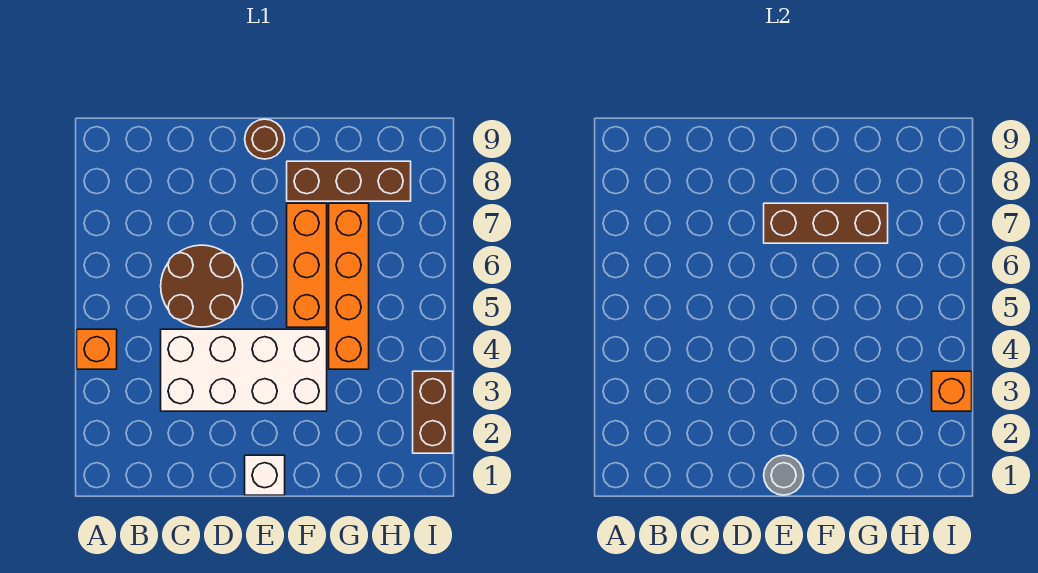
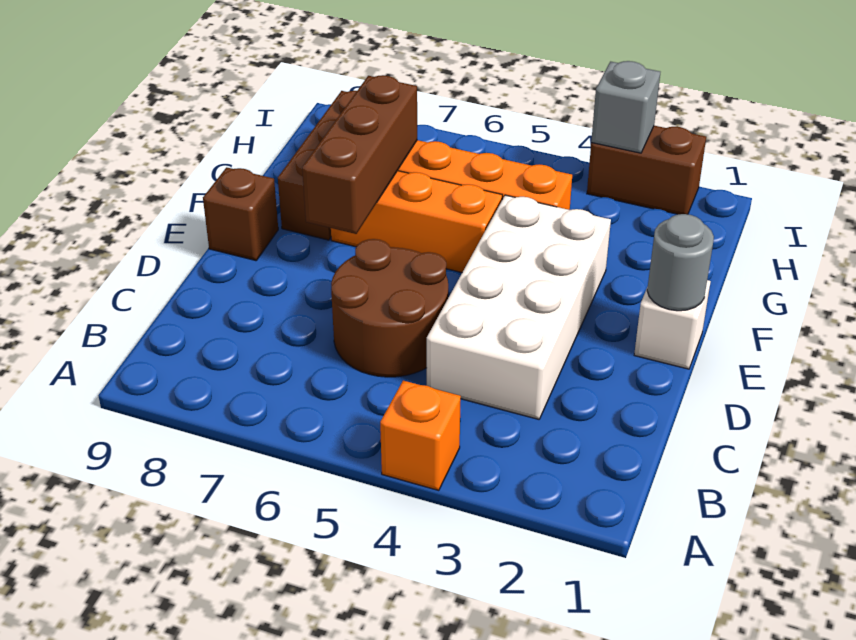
brown round brick E9 level 1 -> brown brick E9 level 1
orange brick I3 level 2 -> grey brick I3 level 2

